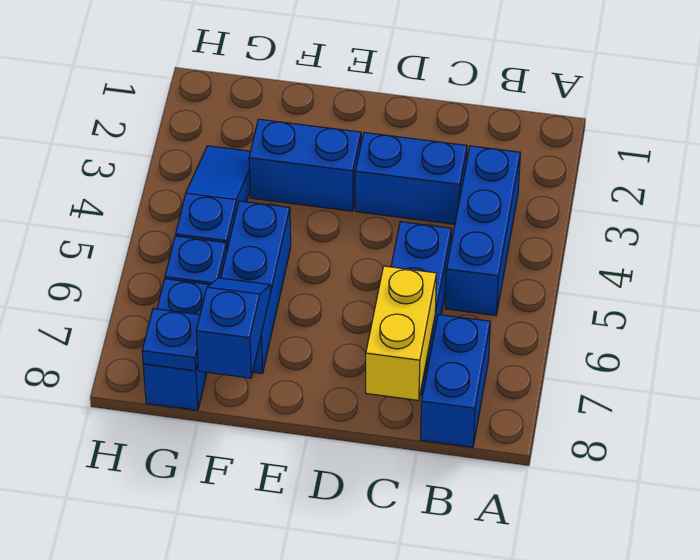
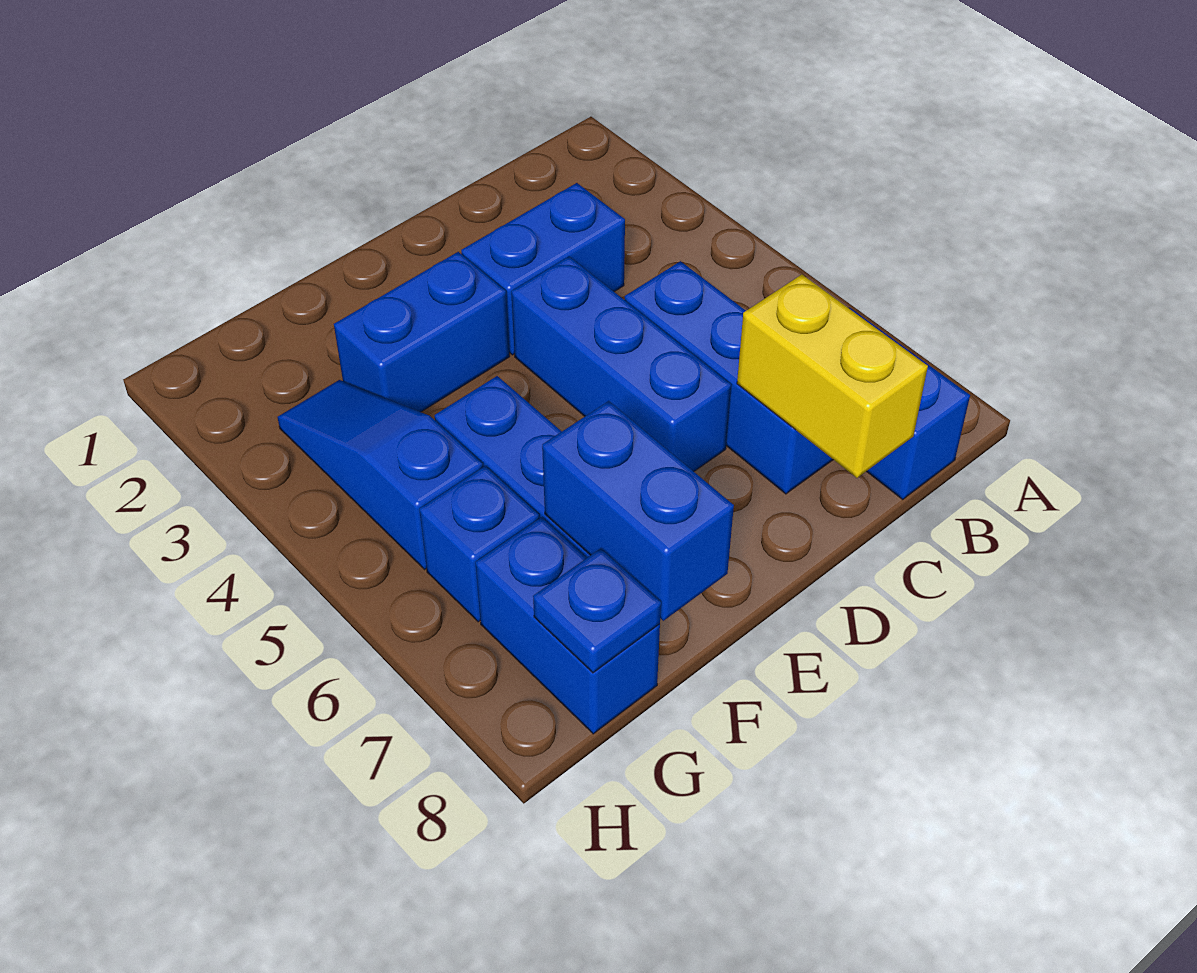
blue brick B3:B5 level 1 -> blue brick D4:D6 level 1
blue slope F7:F8 level 2 top 8 -> blue brick F7:F8 level 2

